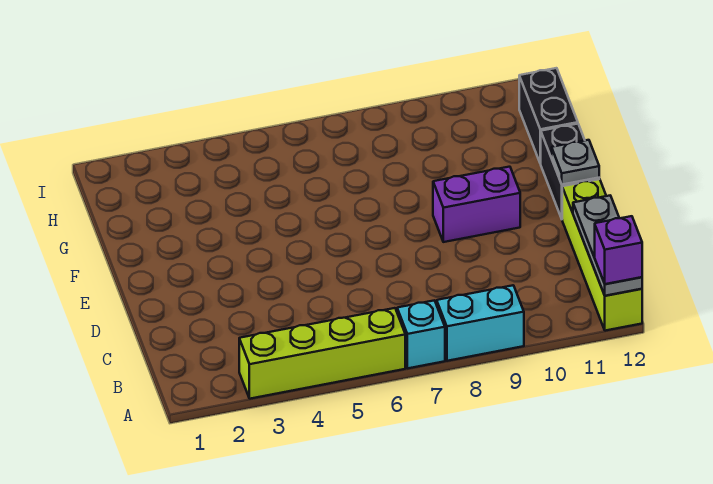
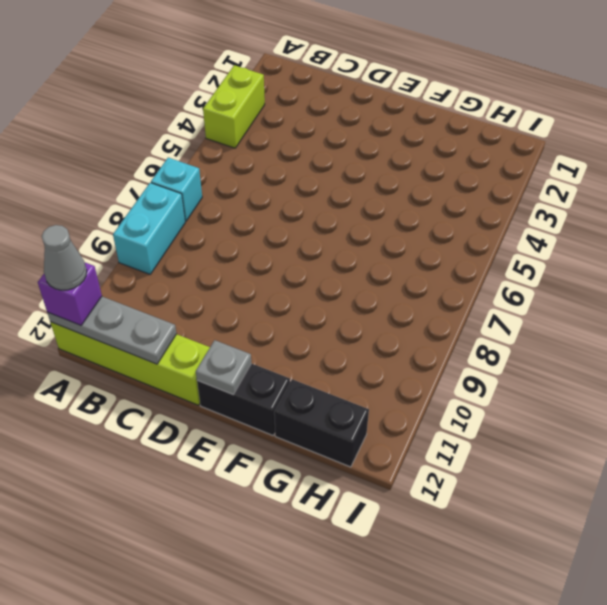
lime brick A3:A6 level 1 -> lime brick A3:A4 level 1
none -> grey cone A12 level 4
purple brick E9:E10 level 1 -> none

